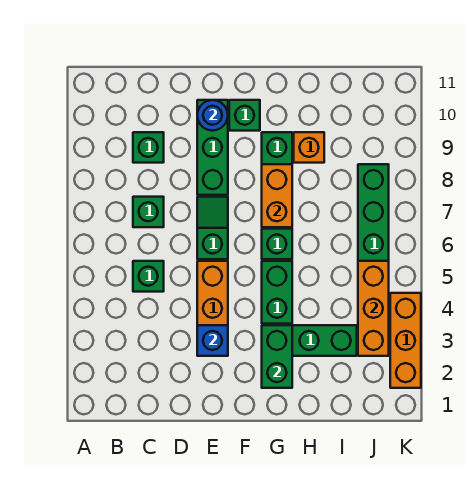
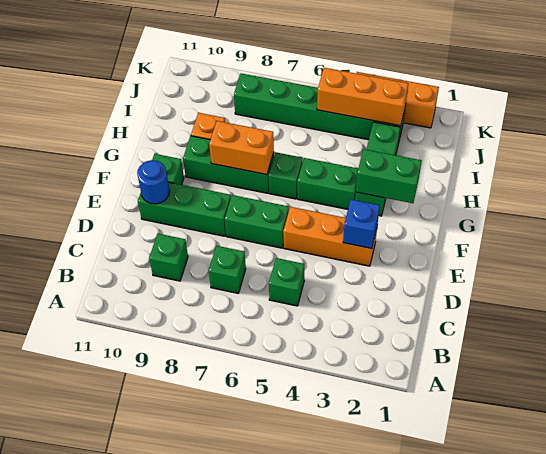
green slope E6:E7 level 1 top 6 -> green brick E6:E7 level 1

